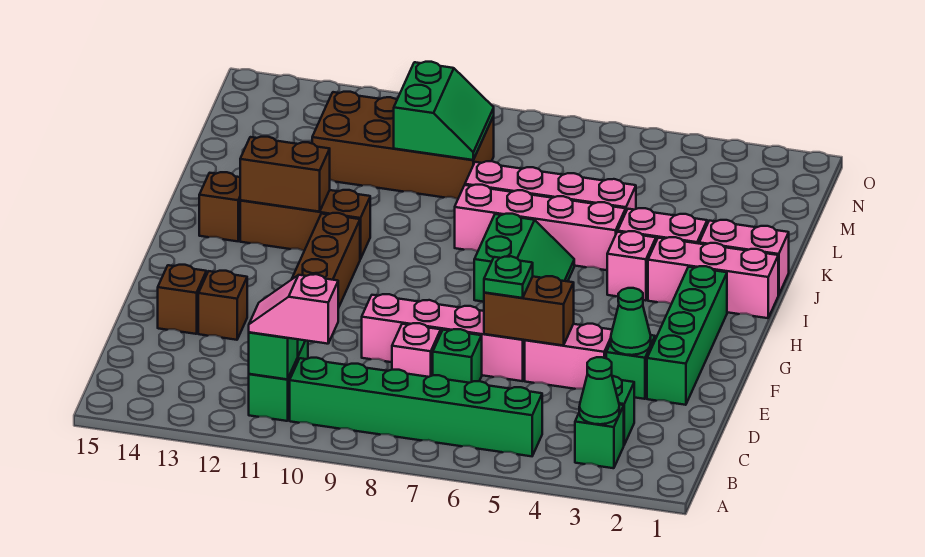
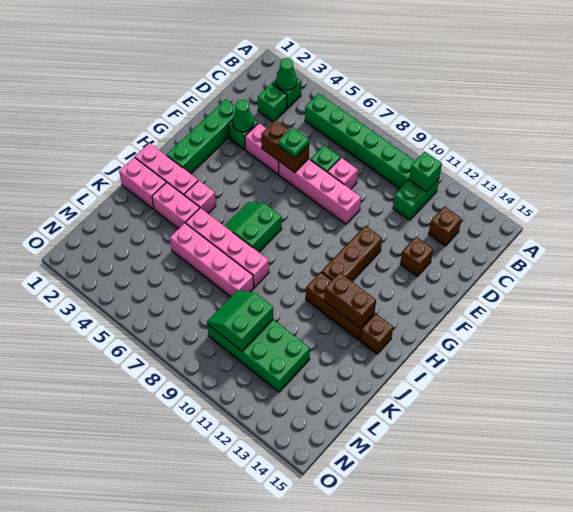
pink slope B10:B11 level 3 top 10 -> none
brown brick E14 level 1 -> brown brick C13 level 1
brown brick L9:M12 level 1 -> green brick L9:M12 level 1

